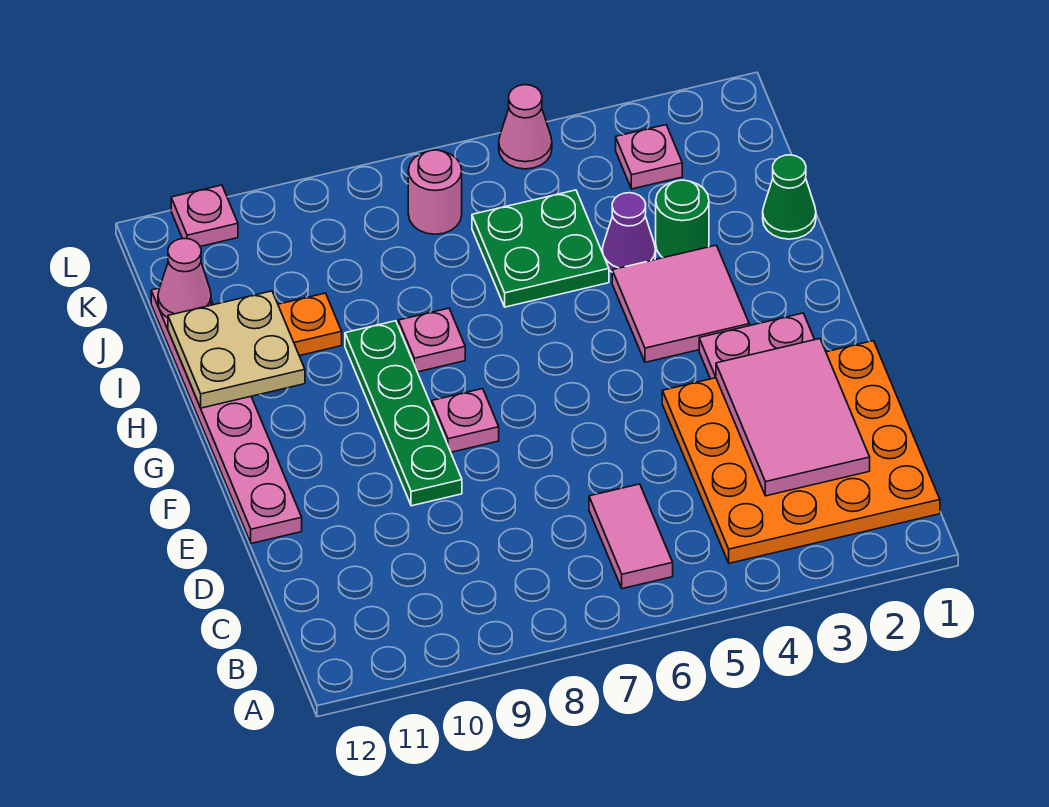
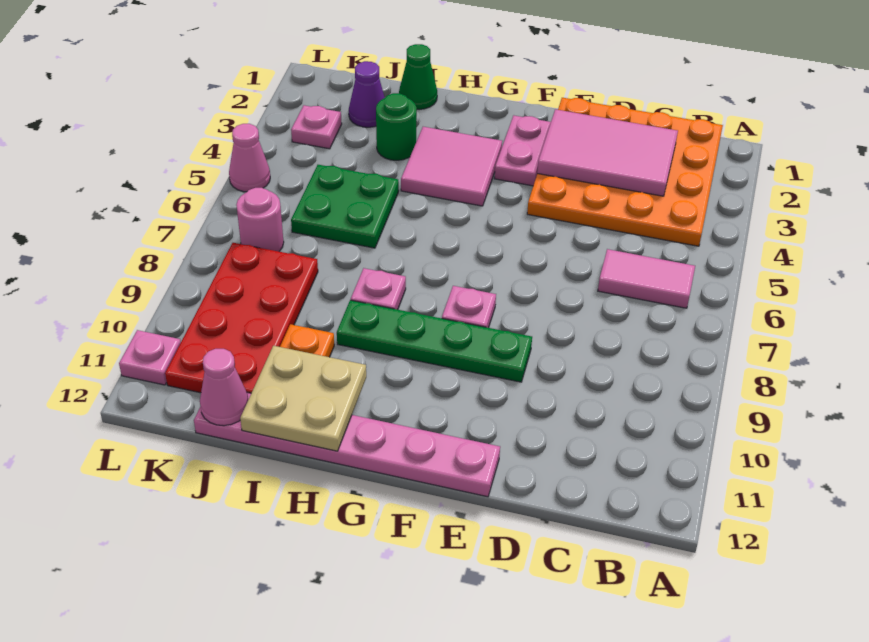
purple cone I4 level 1 -> purple cone J2 level 1
none -> red plate J8:K11 level 1

